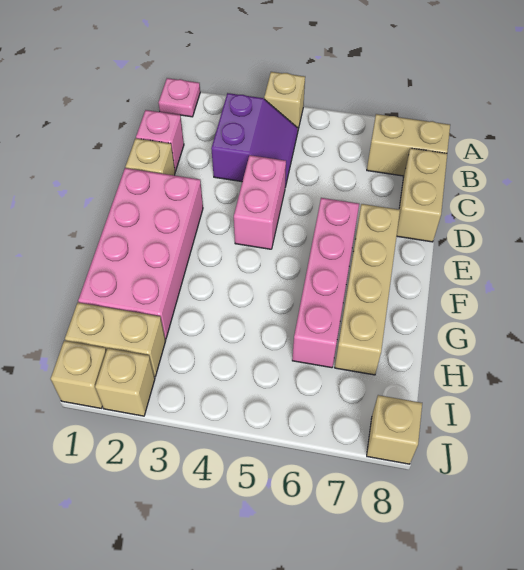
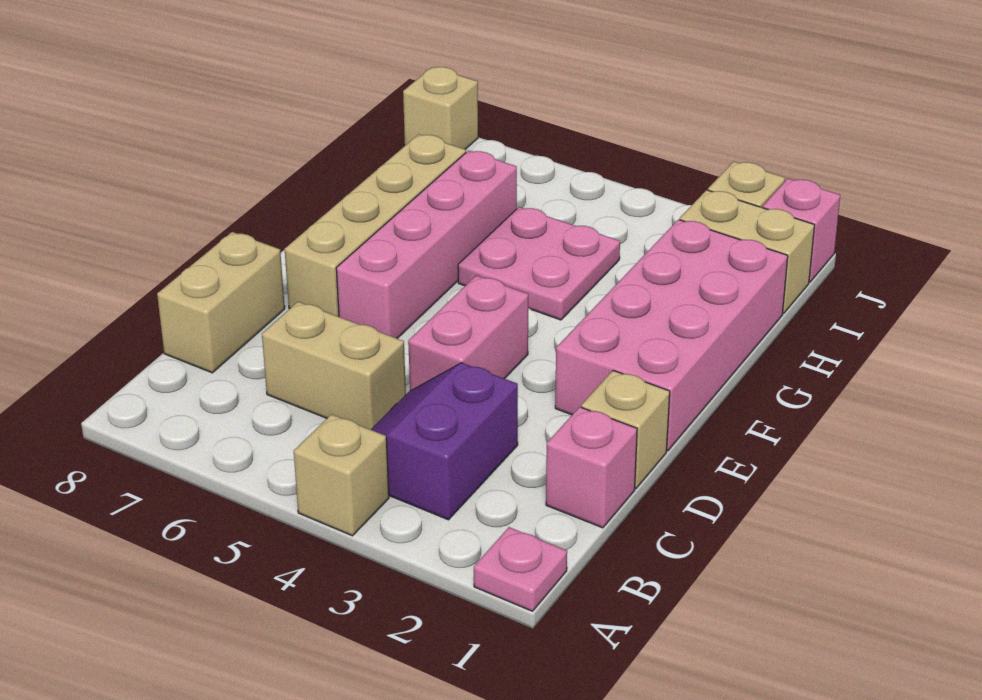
tan brick B7:B8 level 1 -> tan brick C5:C6 level 1
none -> pink plate G4:H5 level 1
tan brick J1 level 1 -> pink brick J1 level 1

